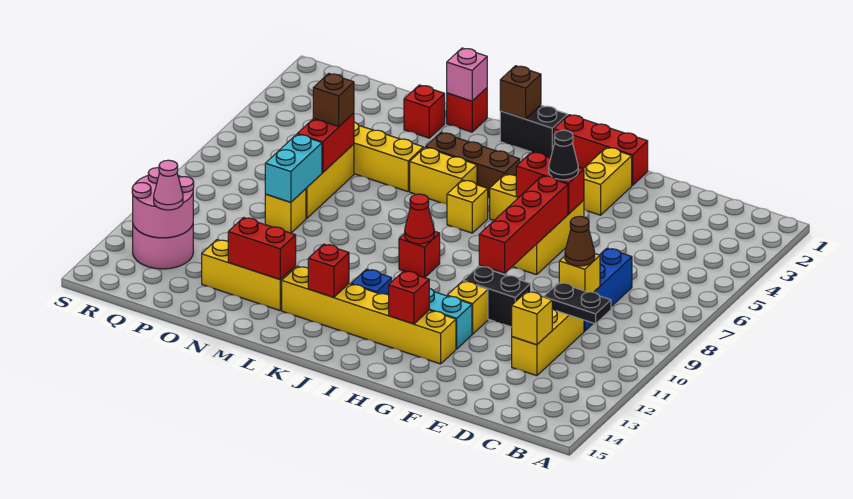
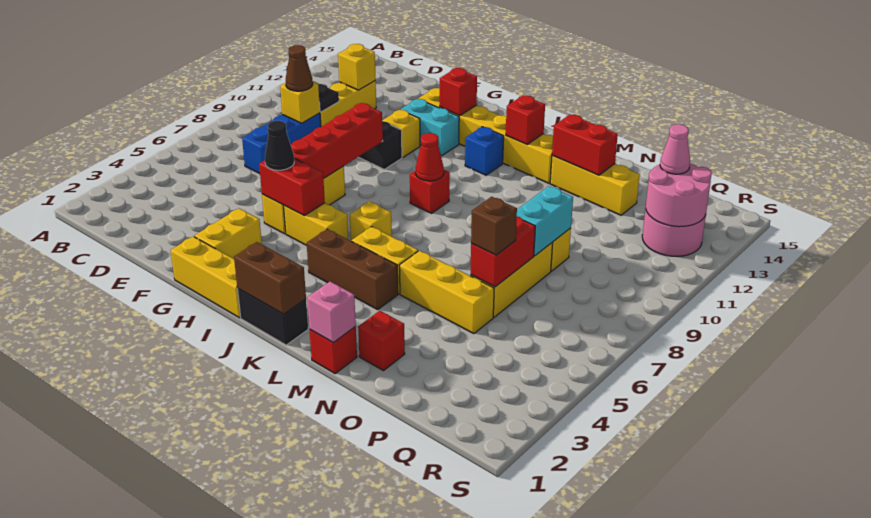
red brick G1:I1 level 1 -> yellow brick G1:I1 level 1
brown brick K1 level 2 -> brown brick J1:K1 level 2

